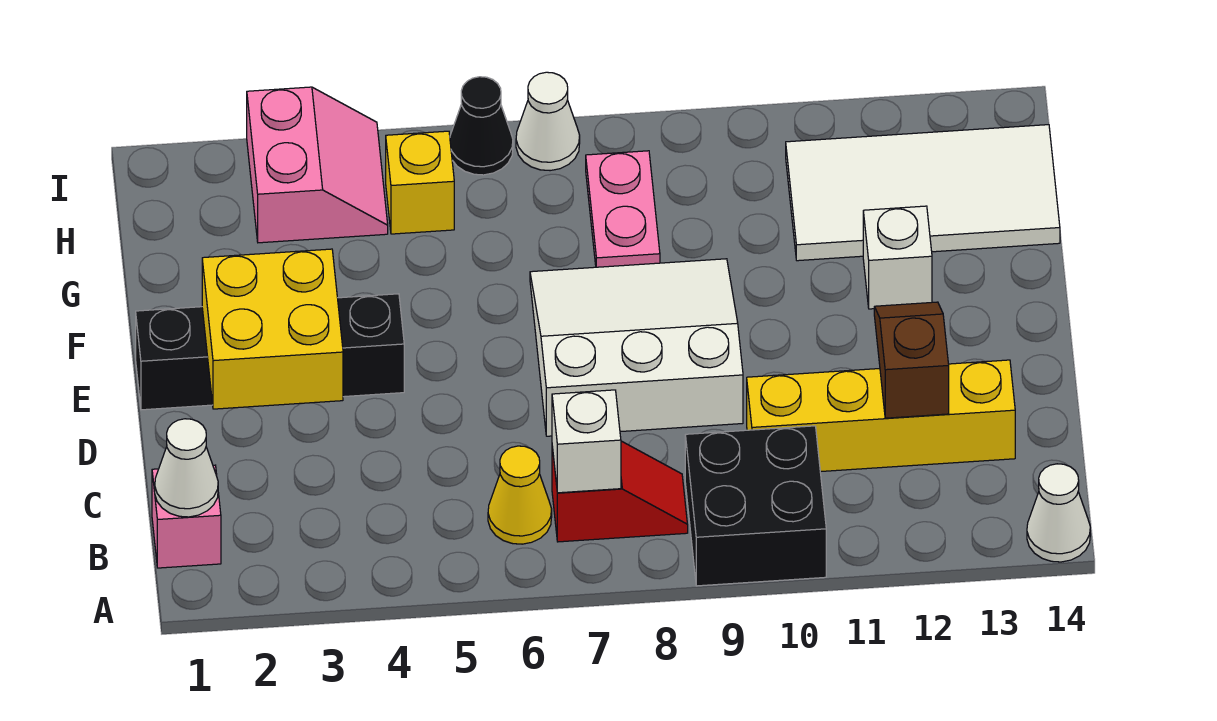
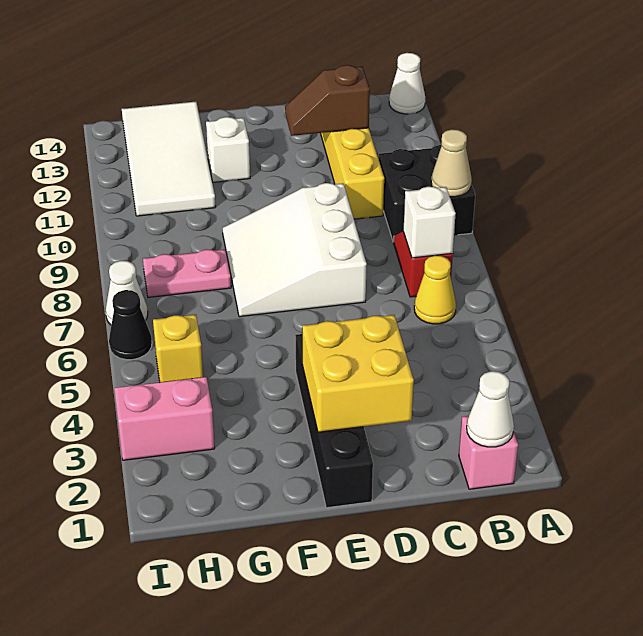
none -> tan cone A9 level 2

